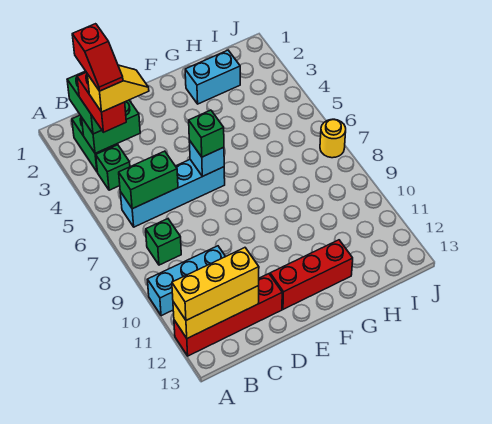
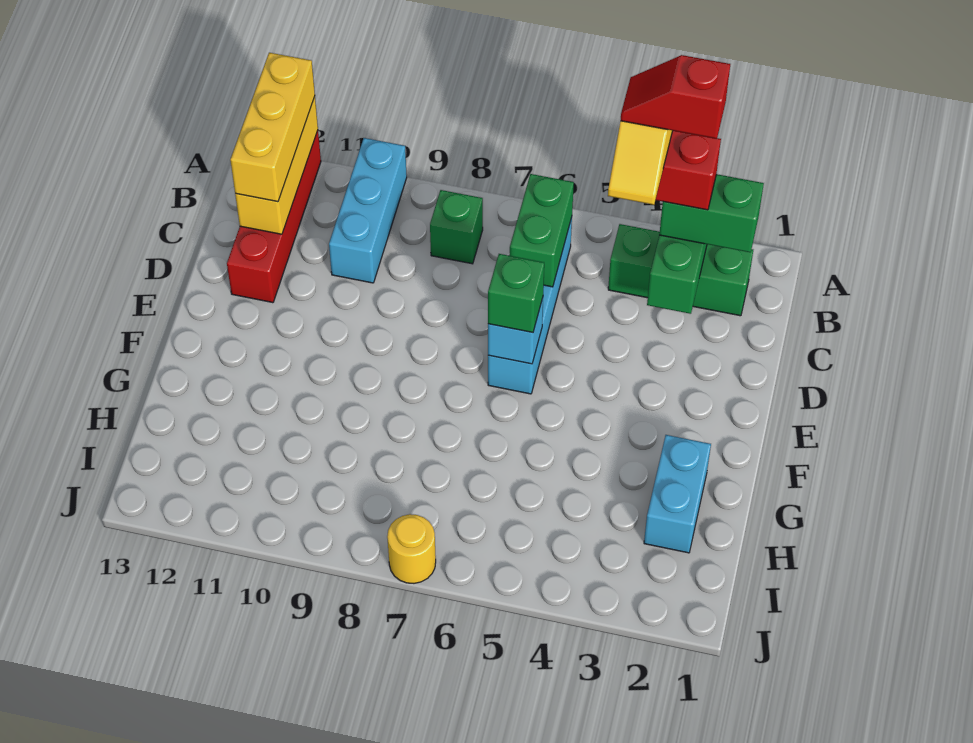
red brick E12:G12 level 1 -> none

